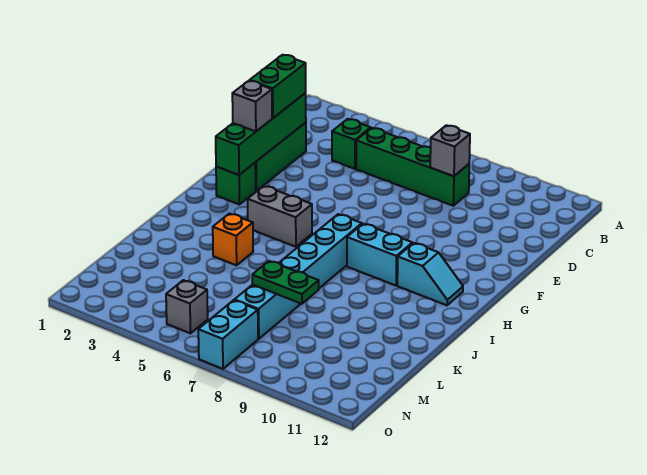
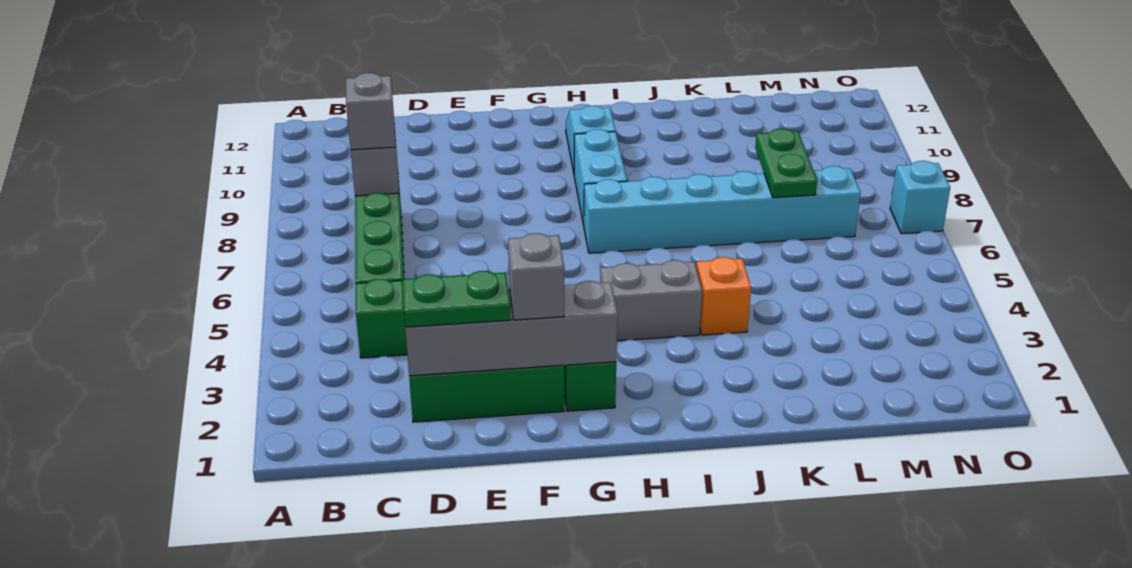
green brick D2:G2 level 2 -> grey brick D2:G2 level 2
green brick D2:E2 level 3 -> green plate D2:E2 level 3
grey brick H4:H5 level 1 -> grey brick H4:I4 level 1
grey brick N5 level 1 -> grey brick C8 level 3
cyan brick N7:O7 level 1 -> cyan brick O7 level 1

